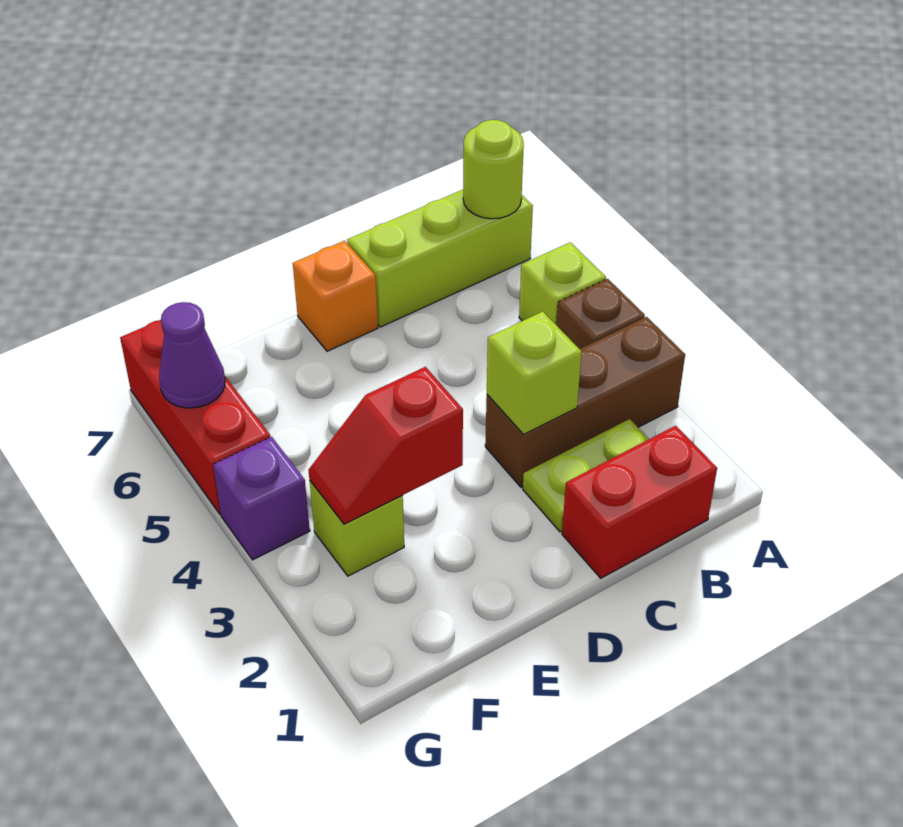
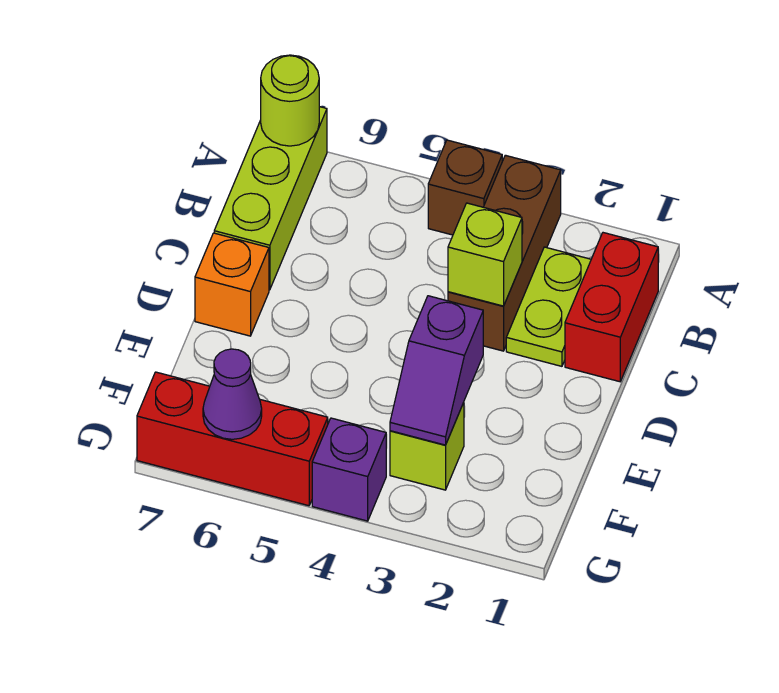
lime brick A5 level 1 -> none
red slope E3:F3 level 2 top E -> purple slope E3:F3 level 2 top E

